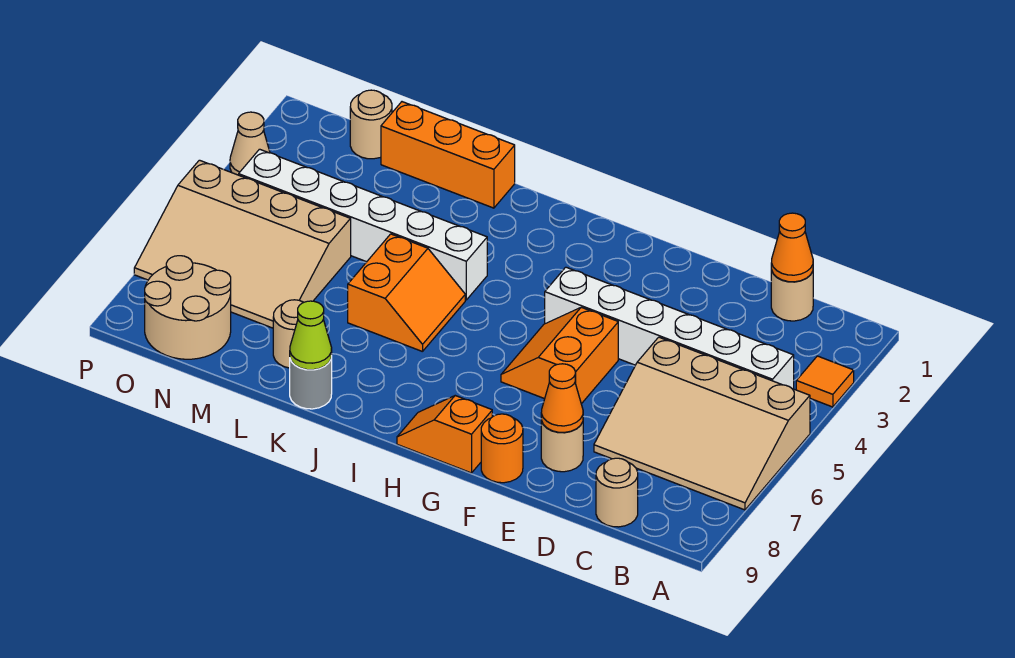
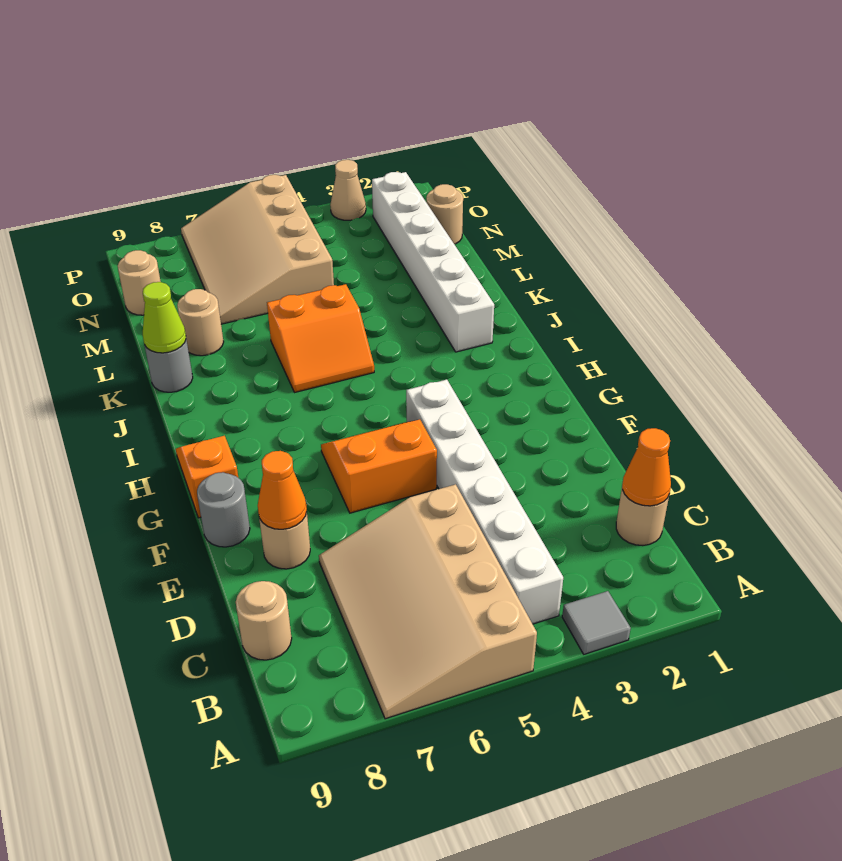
orange tile A3 level 1 -> grey tile A3 level 1
orange round brick F9 level 1 -> grey round brick F9 level 1
white brick J4:O4 level 1 -> white brick J2:O2 level 1
orange brick K1:M1 level 1 -> none
tan round brick N8:O9 level 1 -> tan round brick N9 level 1

